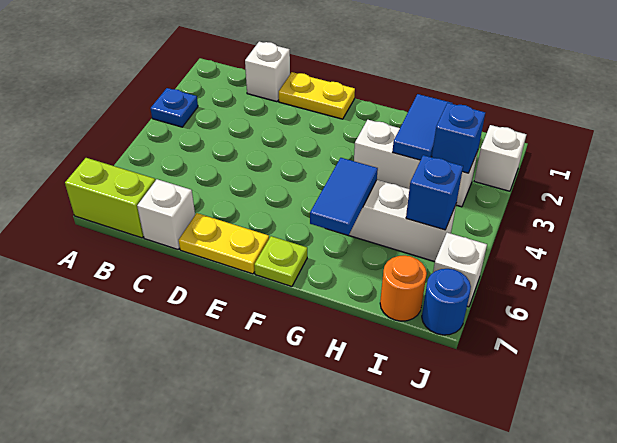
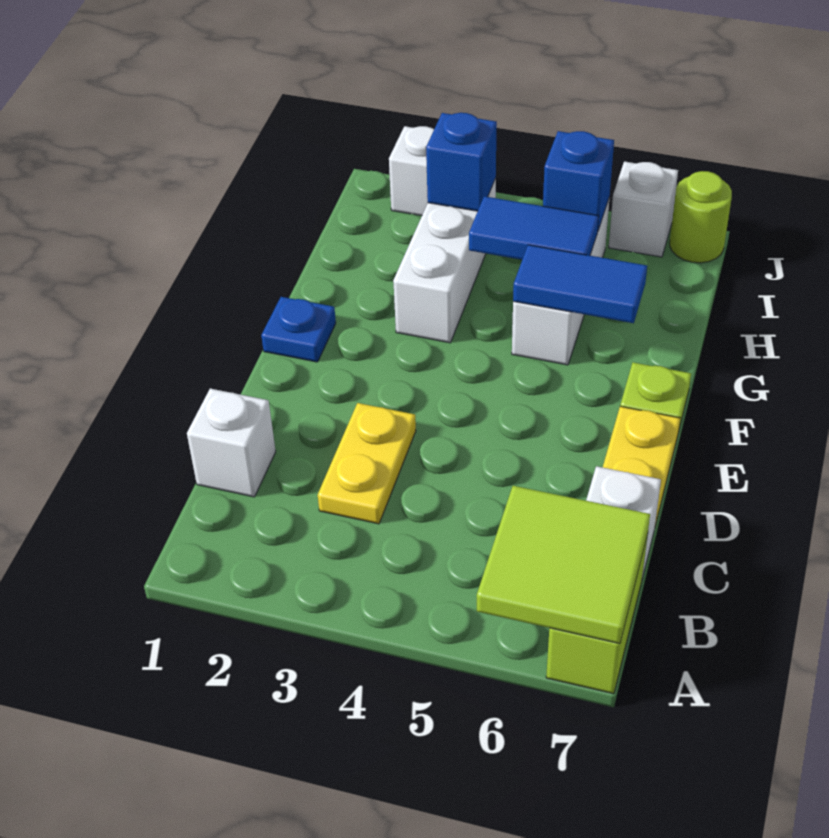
blue plate A3 level 1 -> blue plate F1 level 1
none -> lime tile A6:B7 level 2
yellow plate D1:E1 level 1 -> yellow plate C3:D3 level 1
blue tile H2:H3 level 2 -> blue tile H4:H5 level 2
orange round brick I7 level 1 -> none
blue round brick J7 level 1 -> lime round brick J7 level 1

